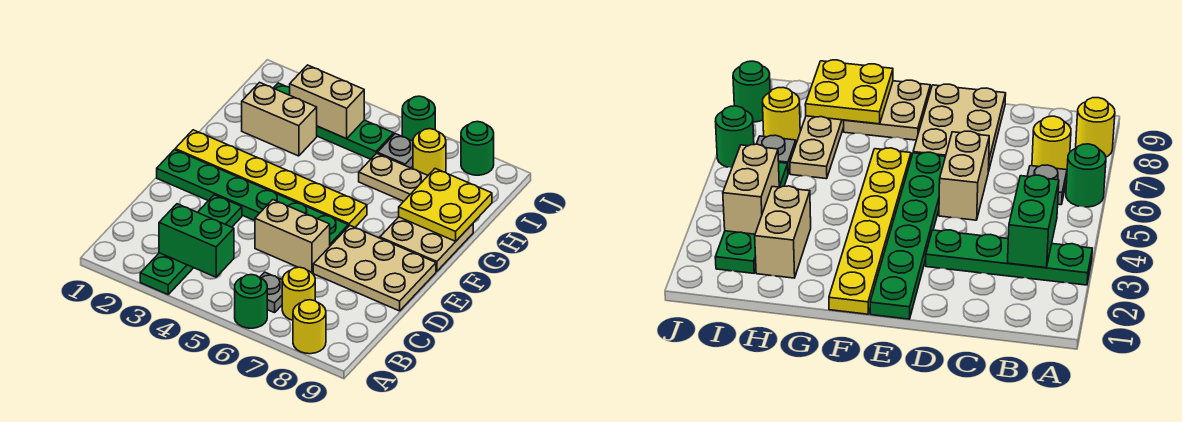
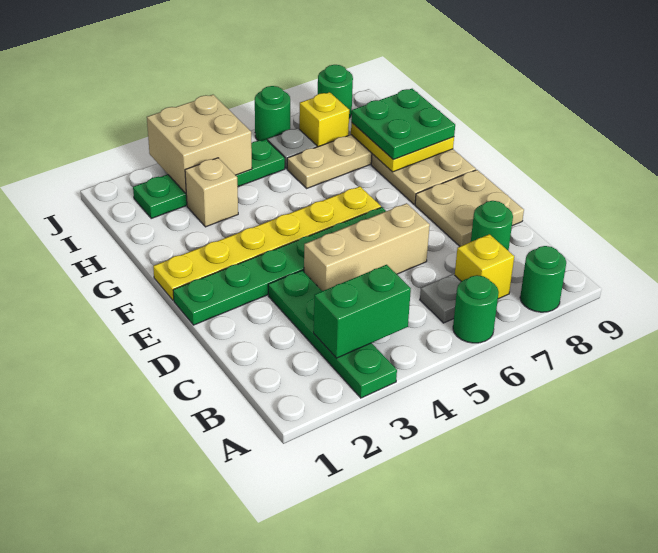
yellow round brick A8 level 1 -> green round brick A8 level 1
yellow round brick B7 level 1 -> yellow brick B7 level 1
none -> green round brick C8 level 1
tan brick D5:D6 level 1 -> tan brick D4:D6 level 1
tan plate D7:E9 level 1 -> tan plate D8:E9 level 1
none -> green plate G8:H9 level 3
tan brick H2:H3 level 1 -> tan brick H3 level 1
tan brick I3:I4 level 2 -> tan brick I3:J4 level 2
yellow round brick I7 level 1 -> yellow brick I7 level 1

